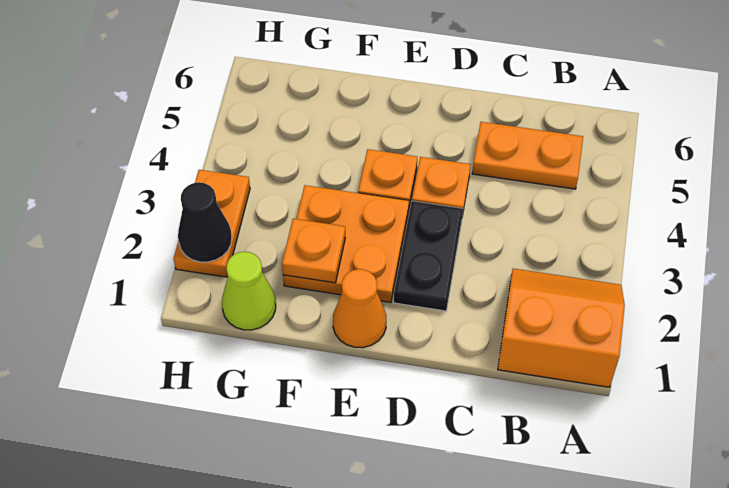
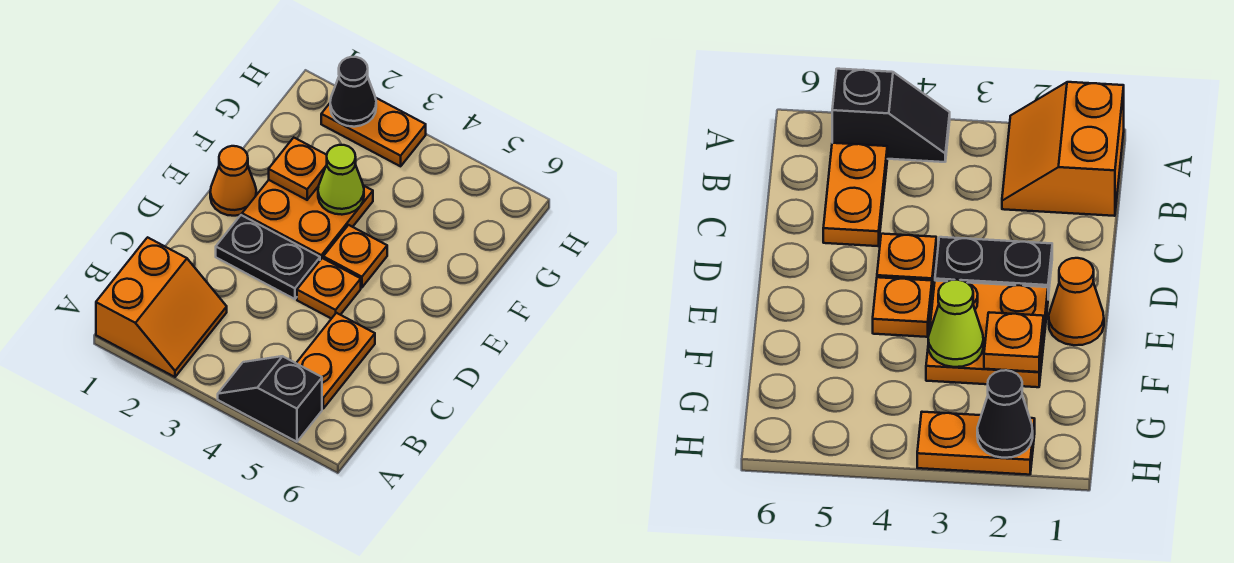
none -> black slope A4:A5 level 1 top 5
lime cone G1 level 1 -> lime cone F3 level 2

